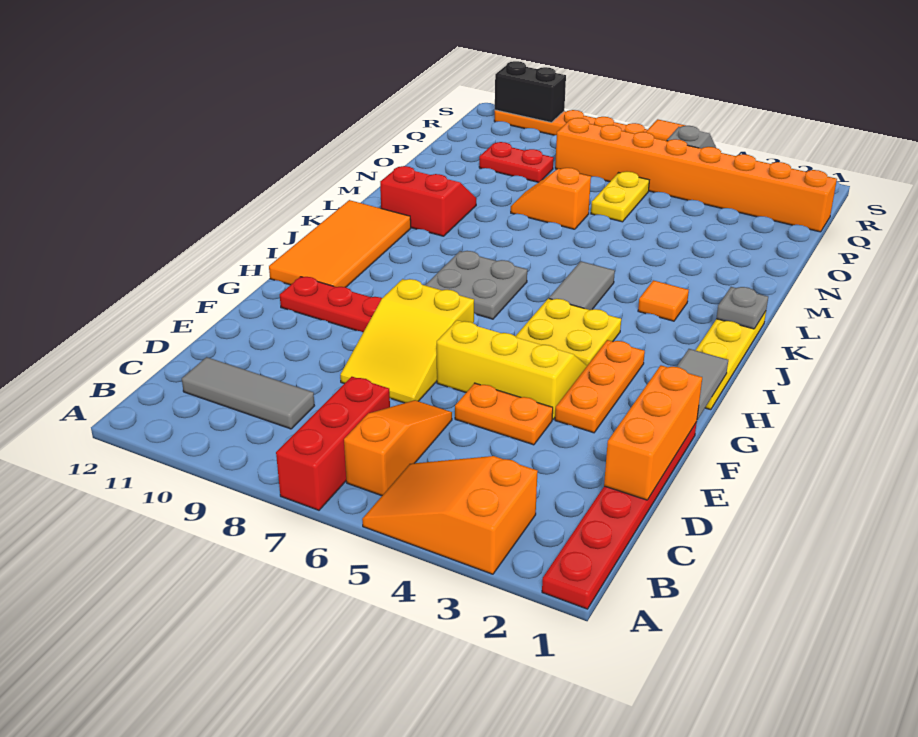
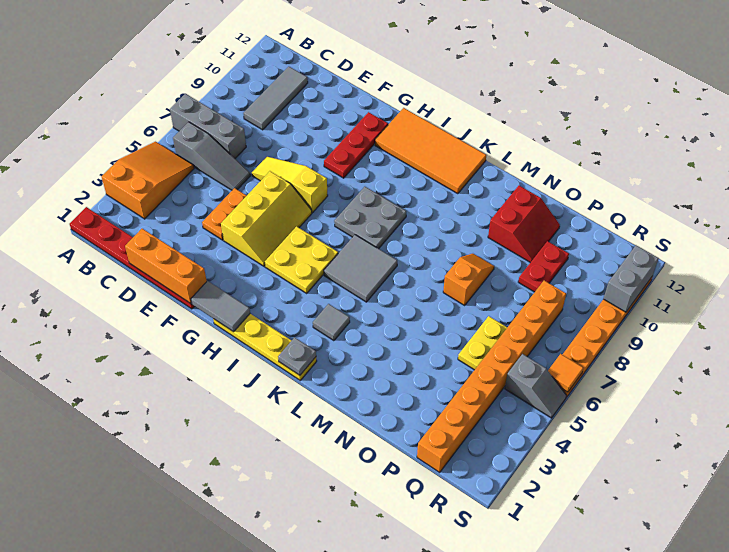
red brick A7:C7 level 1 -> grey brick A7:C7 level 1
orange slope B6:D6 level 1 top B -> grey slope B6:D6 level 1 top B
yellow slope E7:G8 level 1 top G -> yellow slope E7:G7 level 1 top G
orange plate F3:H3 level 1 -> none
grey tile J5:K5 level 1 -> grey tile J5:K6 level 1
orange tile K3 level 1 -> grey tile K3 level 1
red slope L10:M11 level 1 top L -> red slope N10:O11 level 1 top N
yellow plate O6:P6 level 1 -> yellow plate P5:P6 level 1
black brick S10:S11 level 2 -> grey brick S10:S11 level 2

